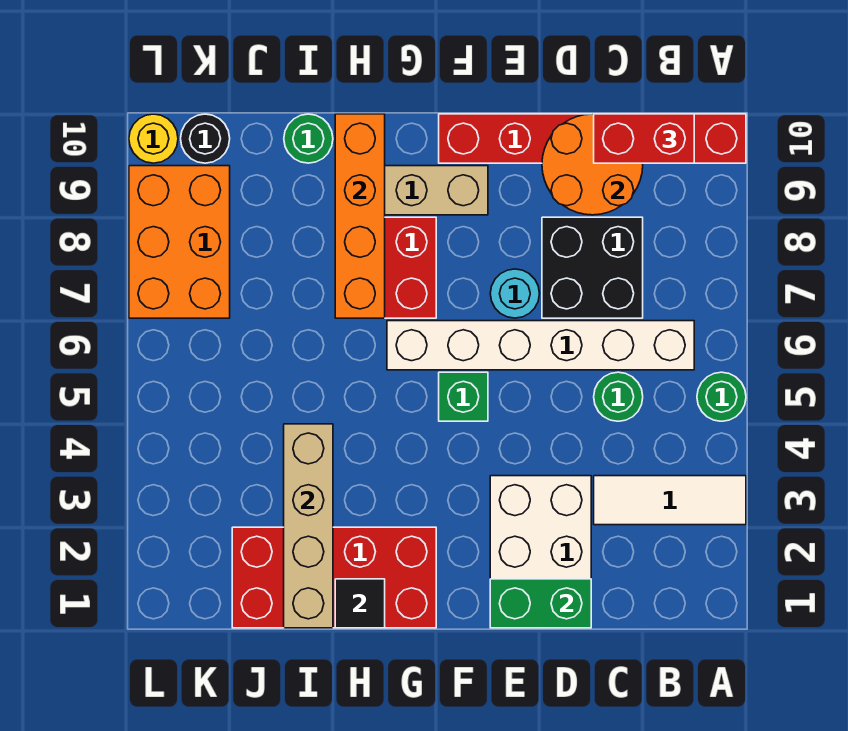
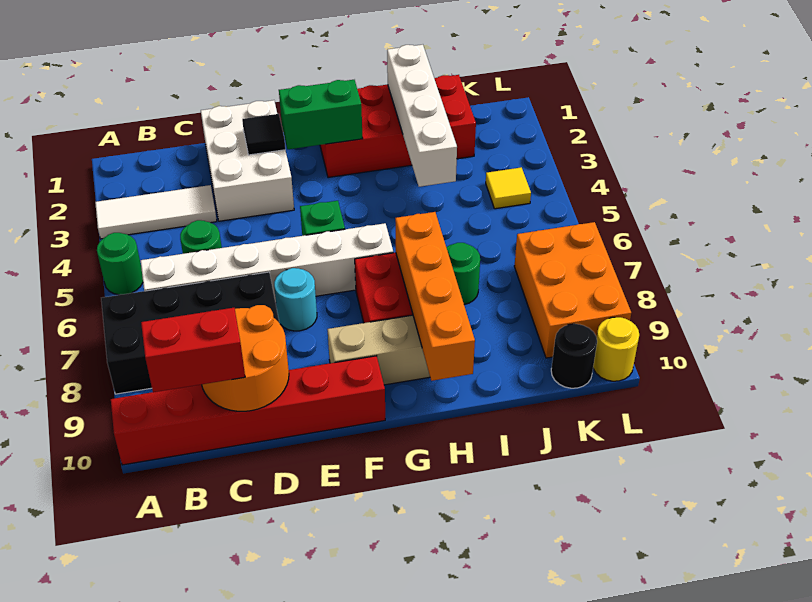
black brick C7:D8 level 1 -> black brick A7:D8 level 1
green brick D1:E1 level 2 -> green brick F2:G2 level 2
black tile H1 level 2 -> black tile E2 level 2
tan brick I1:I4 level 2 -> white brick I1:I4 level 2
green round brick I10 level 1 -> green round brick I7 level 1
none -> yellow tile K4 level 1

